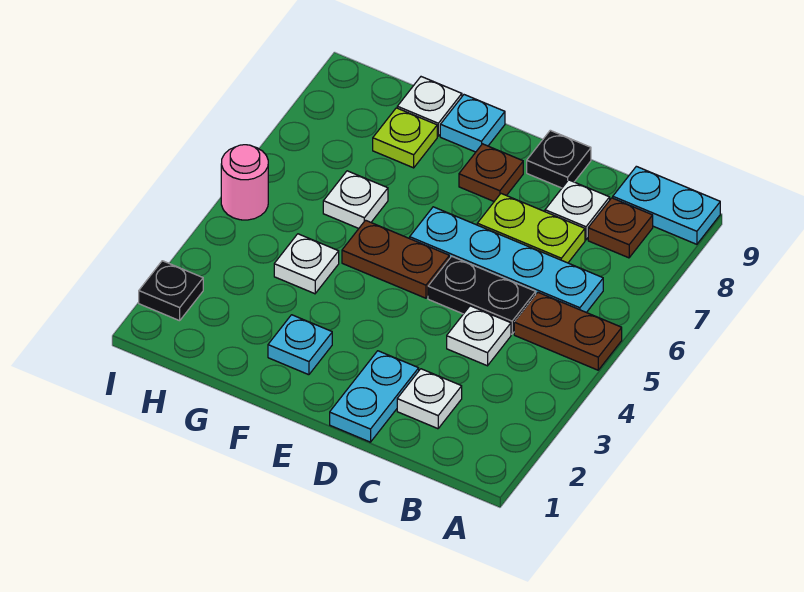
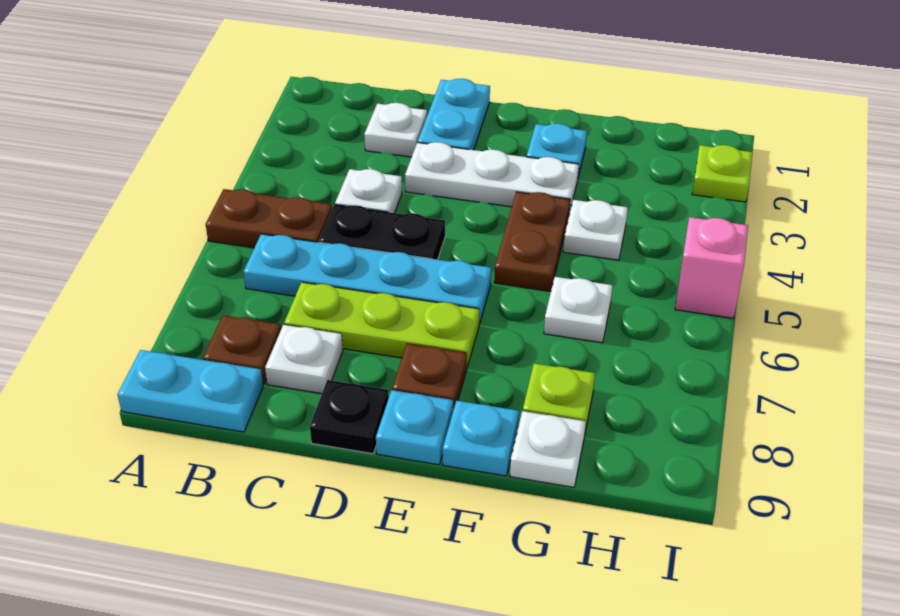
lime plate C7:D7 level 1 -> lime plate C7:E7 level 1
none -> white plate D3:F3 level 1
brown plate E5:F5 level 1 -> brown plate F4:F5 level 1
none -> cyan plate E9 level 1
black plate I2 level 1 -> lime plate I2 level 1
pink round brick I5 level 1 -> pink brick I5 level 1

